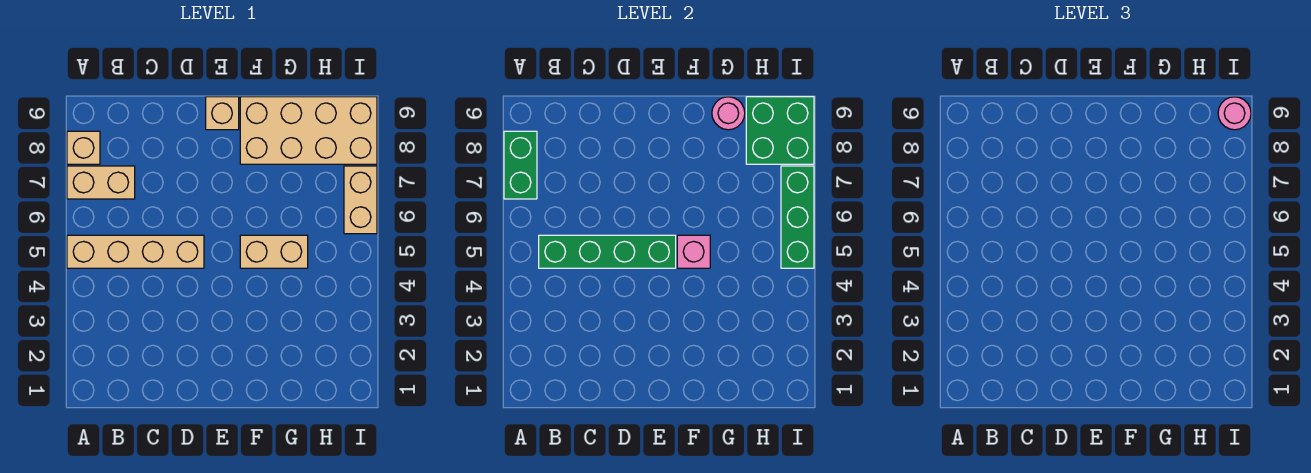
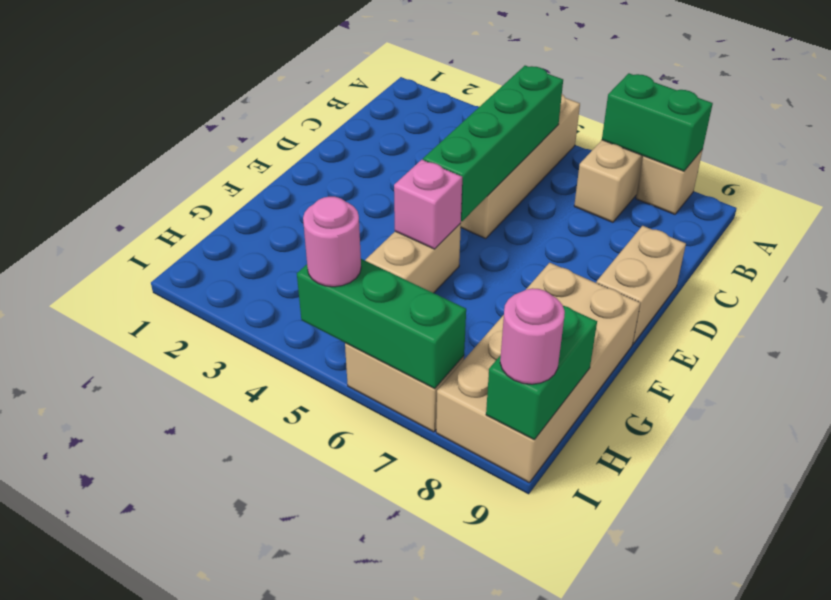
tan brick E9 level 1 -> tan brick D9:E9 level 1
pink round brick G9 level 2 -> pink round brick I5 level 3
green brick H8:I9 level 2 -> green brick H9:I9 level 2

